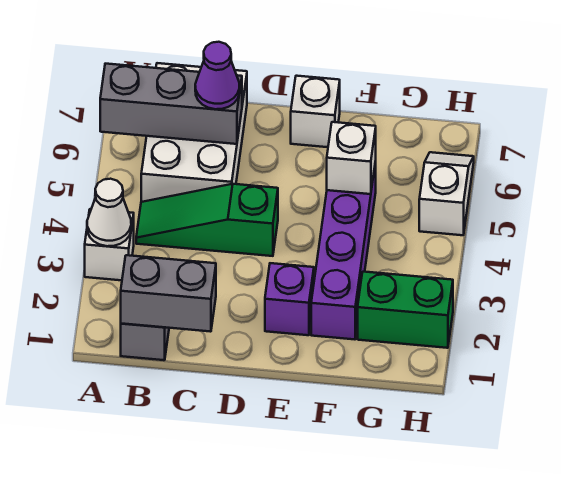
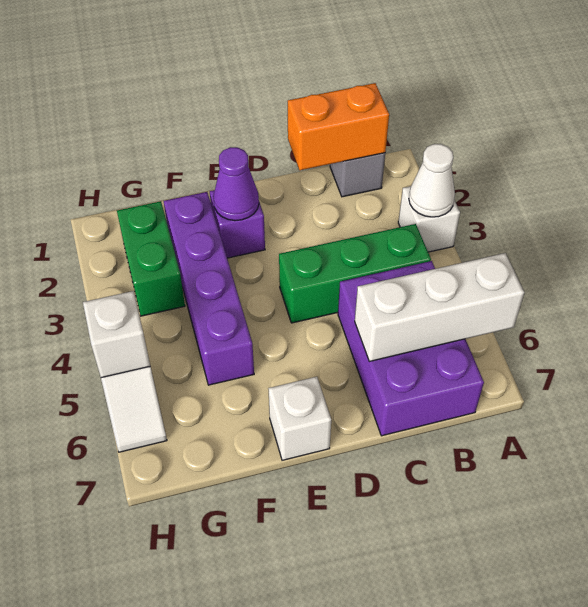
grey brick A6:C6 level 2 -> white brick A6:C6 level 2
grey brick B1:C1 level 2 -> orange brick B1:C1 level 2
green slope B4:D4 level 1 top D -> green brick B4:D4 level 1
white brick B5:C7 level 1 -> purple brick B5:C7 level 1
purple cone C6 level 3 -> purple cone E2 level 2
white brick F5 level 2 -> white brick H5 level 2
green brick G2:H2 level 1 -> green brick G2:G3 level 1

